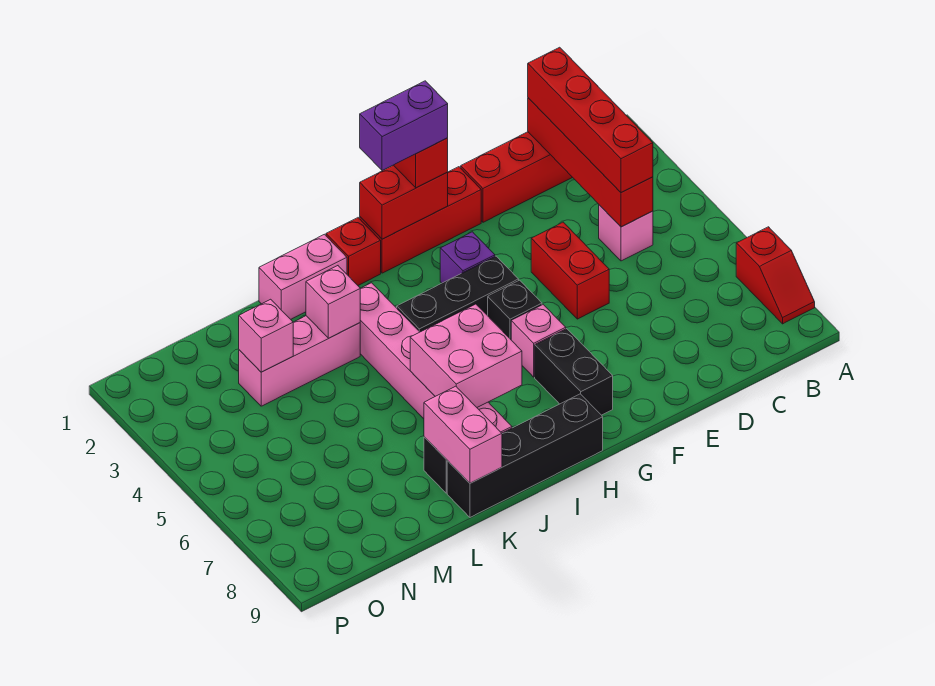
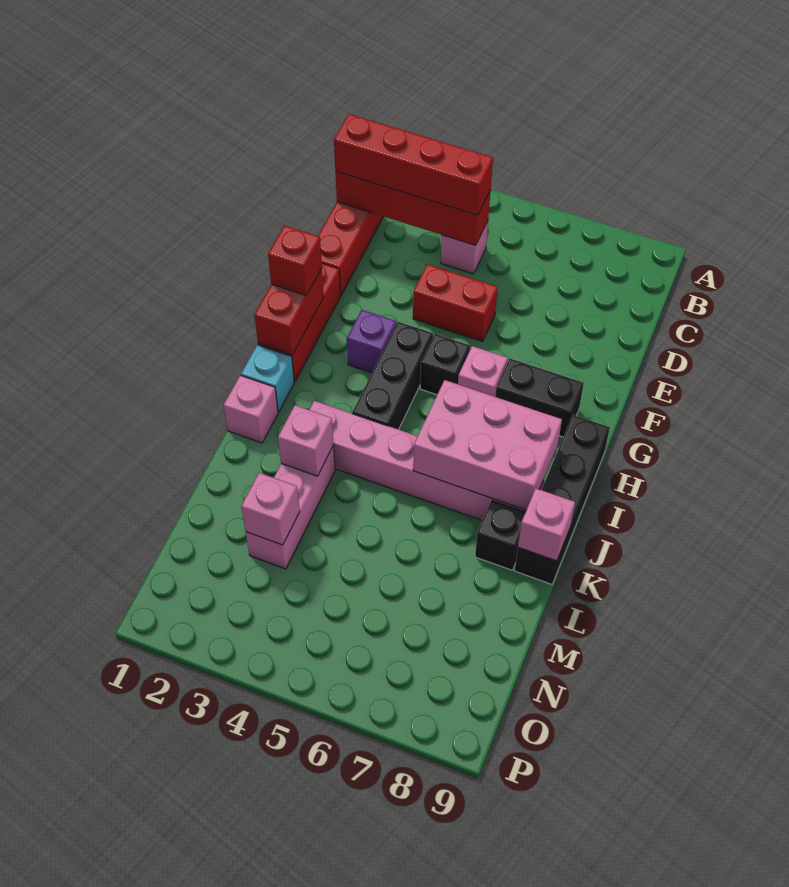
red slope A7:A8 level 1 top 7 -> none
purple brick G1:H1 level 4 -> none
red brick I1 level 1 -> cyan brick I1 level 1
pink brick I6:J7 level 2 -> pink brick I6:J8 level 2
pink brick J1:K1 level 1 -> pink brick J1 level 1
pink brick K8:K9 level 2 -> pink brick K9 level 2

